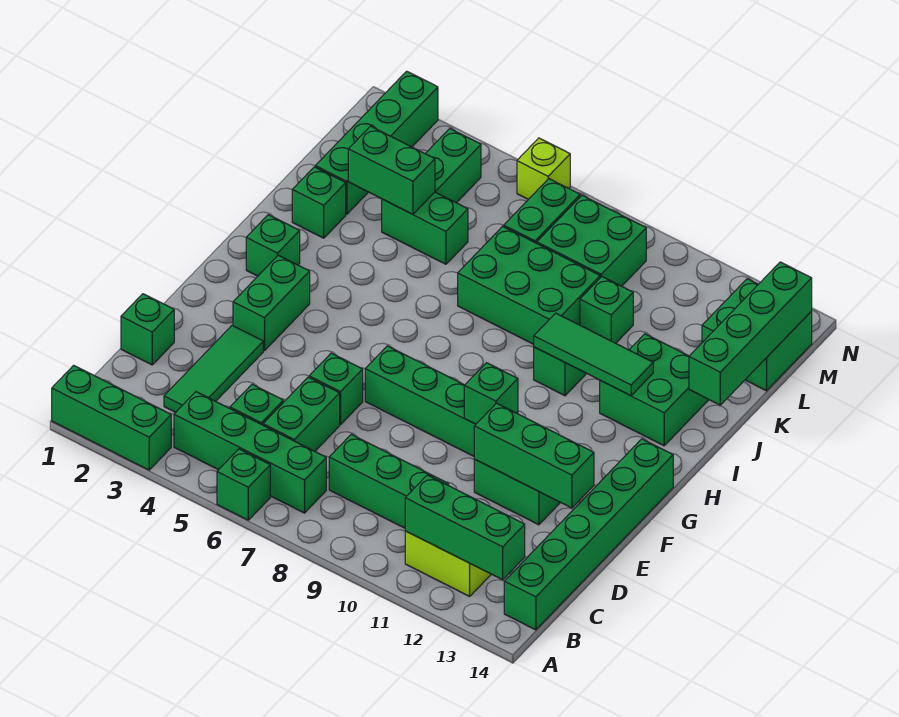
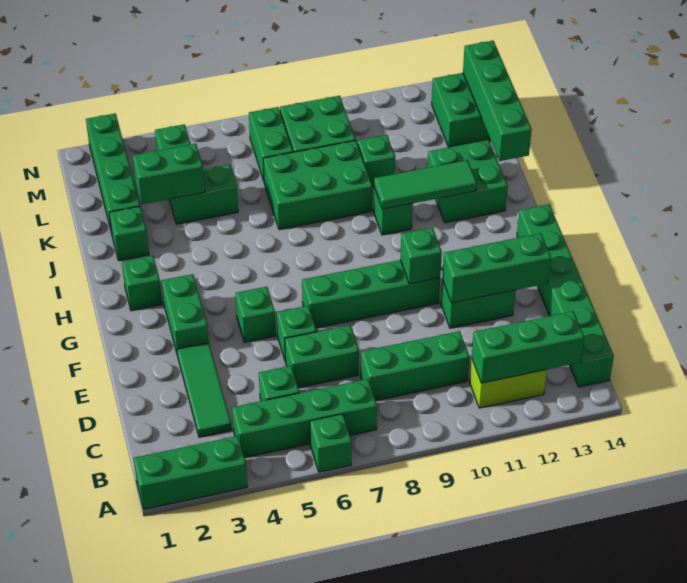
green brick C6:D6 level 1 -> green brick D6:D7 level 1
green brick D1 level 1 -> green brick F5 level 1
lime brick N6 level 1 -> none

